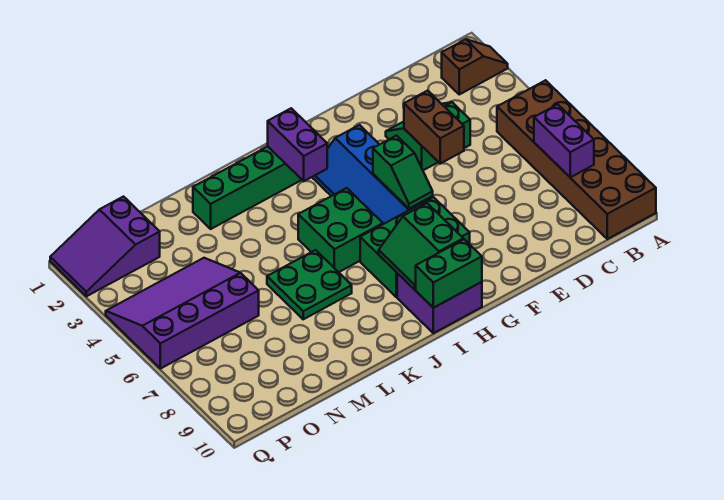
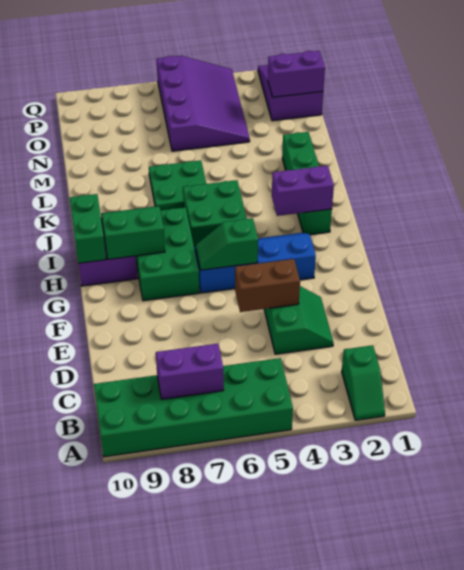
brown slope A2:B2 level 1 top B -> green slope A2:B2 level 1 top B
brown brick A5:B10 level 1 -> green brick A5:B10 level 1
none -> purple brick O1:O2 level 2

